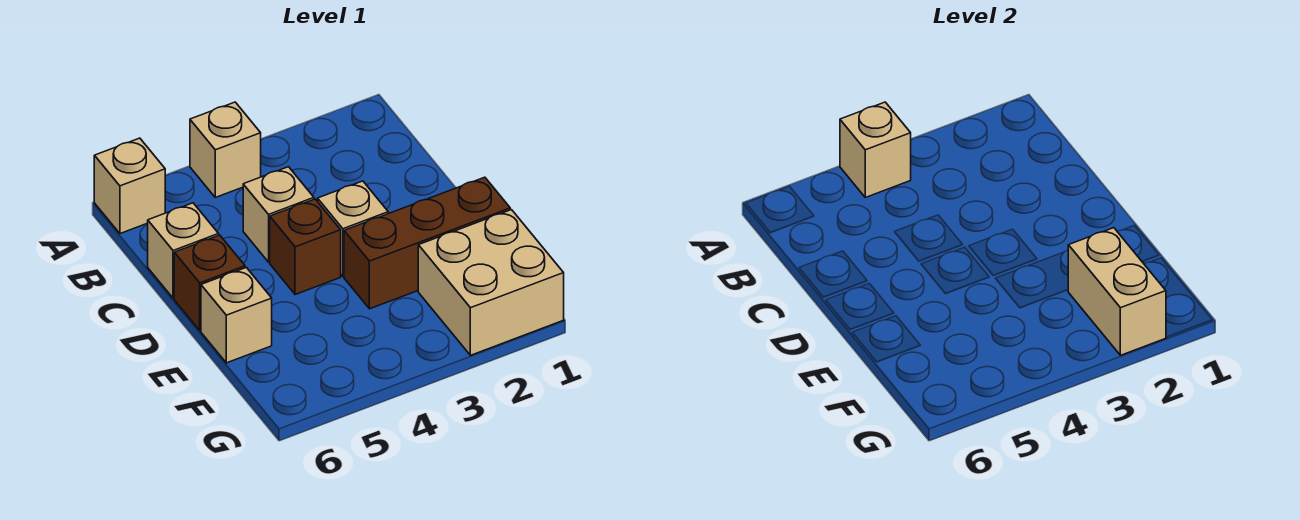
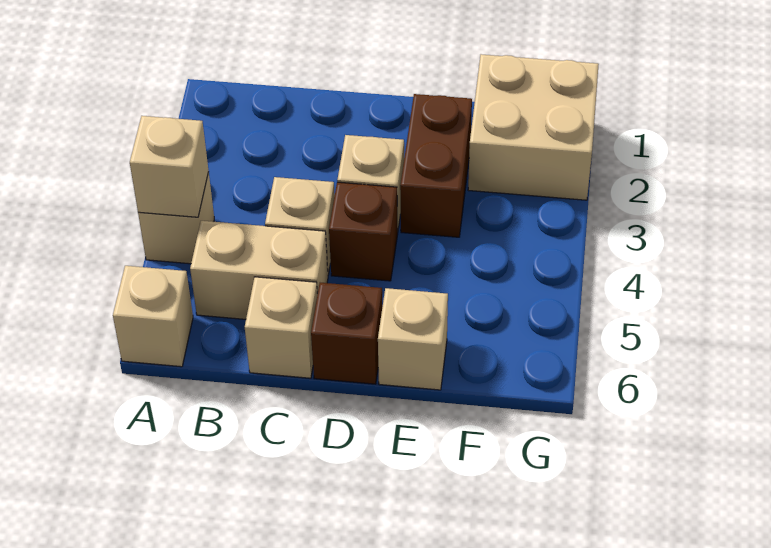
brown brick E1:E3 level 1 -> brown brick E2:E3 level 1
tan brick F2:G2 level 2 -> tan brick B5:C5 level 1

